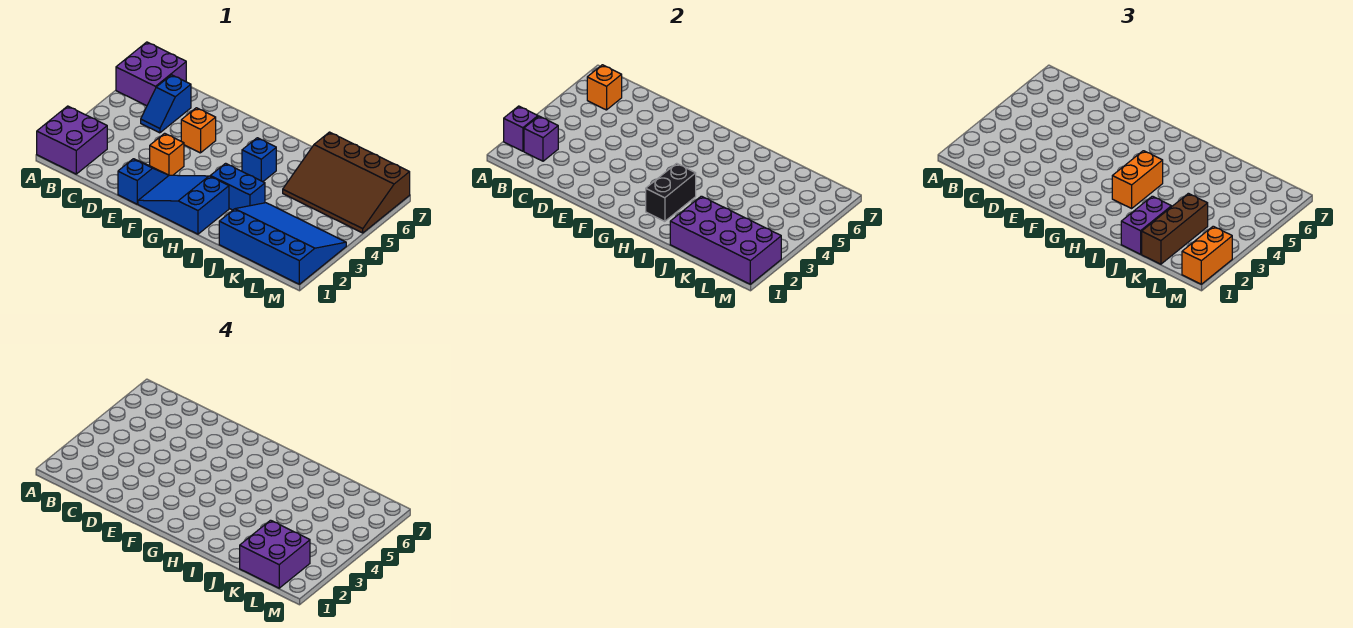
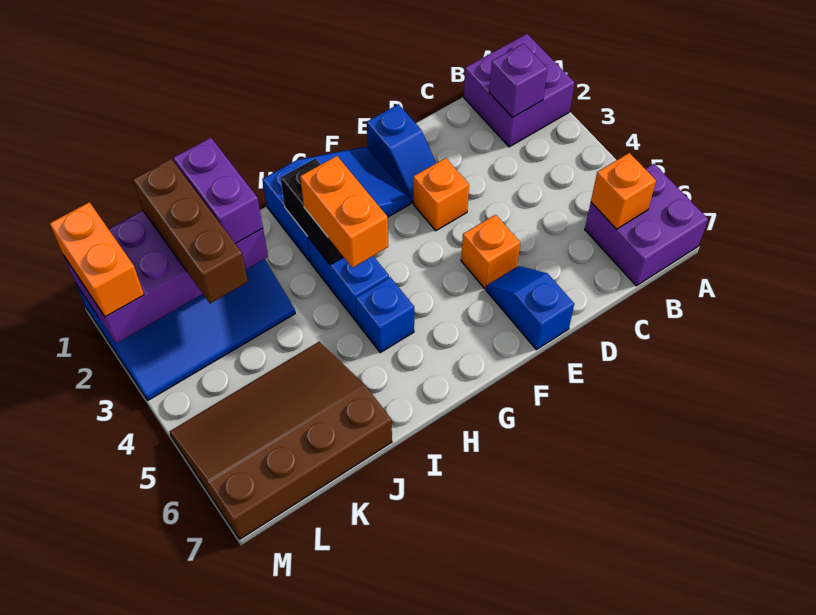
purple brick A2 level 2 -> none
blue slope C5:C6 level 1 top 6 -> blue slope E6:E7 level 1 top 7
blue brick H3:I3 level 1 -> blue brick H3:H4 level 1
purple brick K1:L2 level 4 -> none

